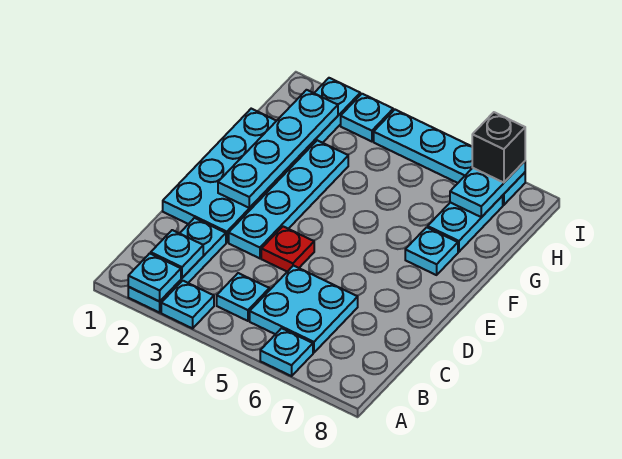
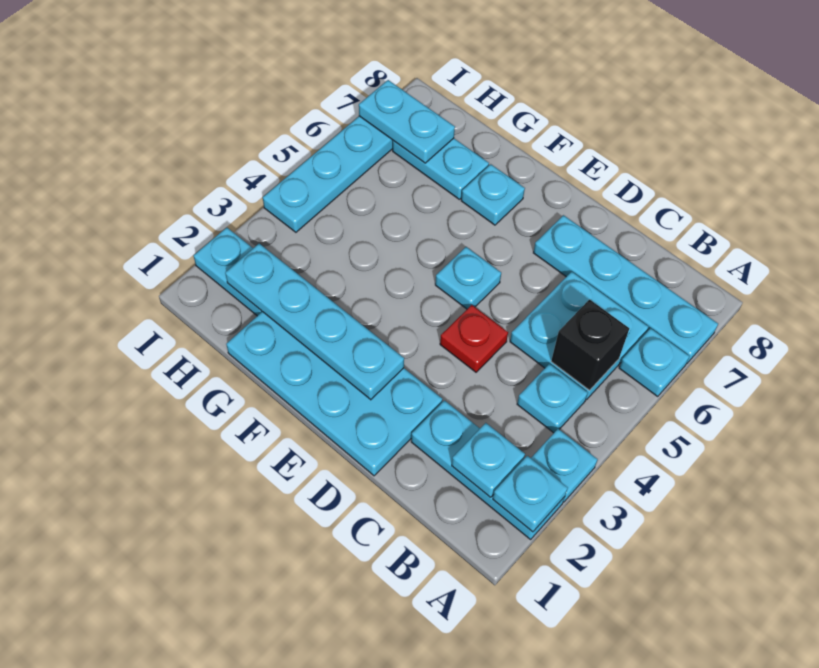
cyan plate D3:G3 level 1 -> cyan plate A7:D7 level 1
cyan plate I3 level 1 -> cyan plate E5 level 1
black brick I7 level 3 -> black brick B5 level 2

